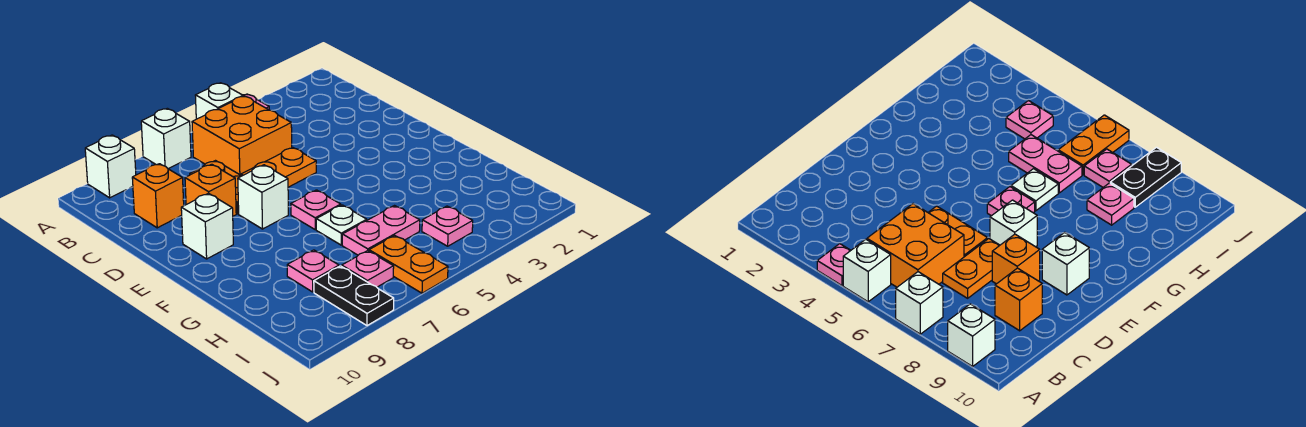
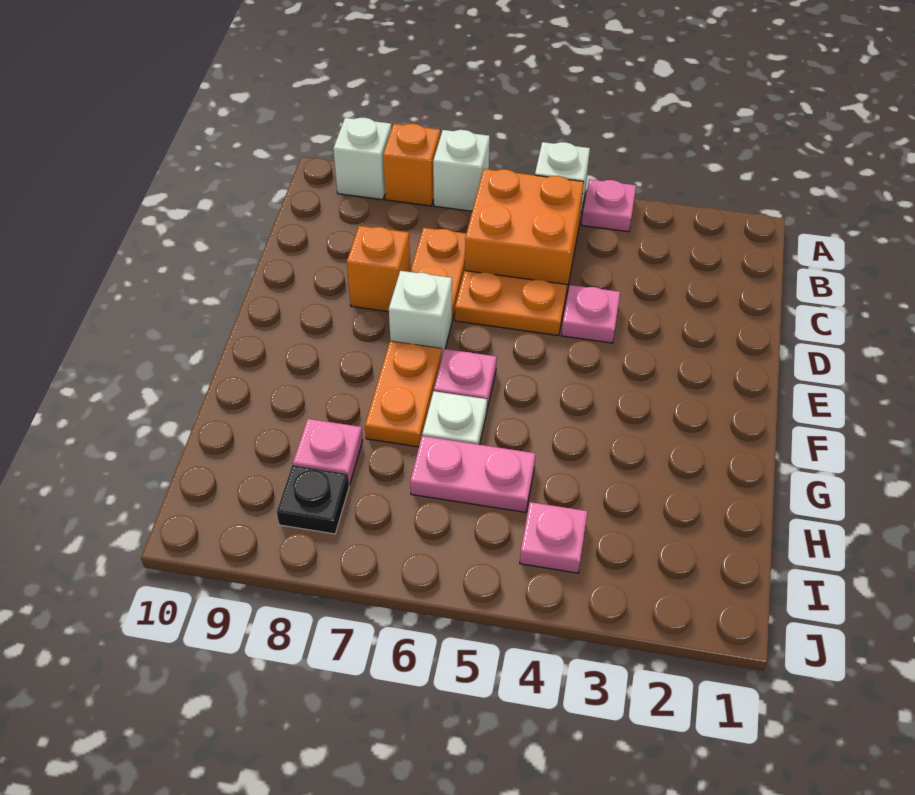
orange brick C9 level 1 -> orange brick A8 level 1
white brick E9 level 1 -> none
orange plate I6:J6 level 1 -> orange plate F7:G7 level 1
pink plate I7 level 1 -> pink plate D4 level 1
black plate I8:J8 level 1 -> black plate I8 level 1

